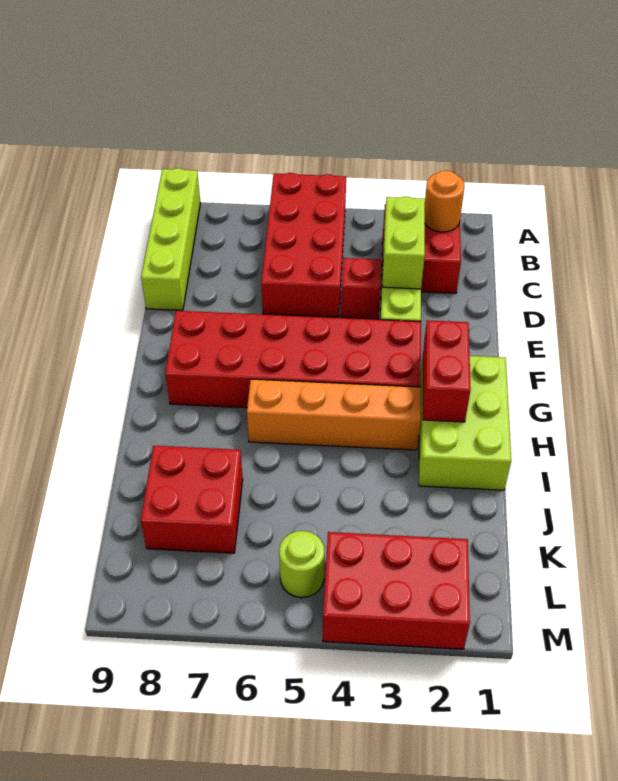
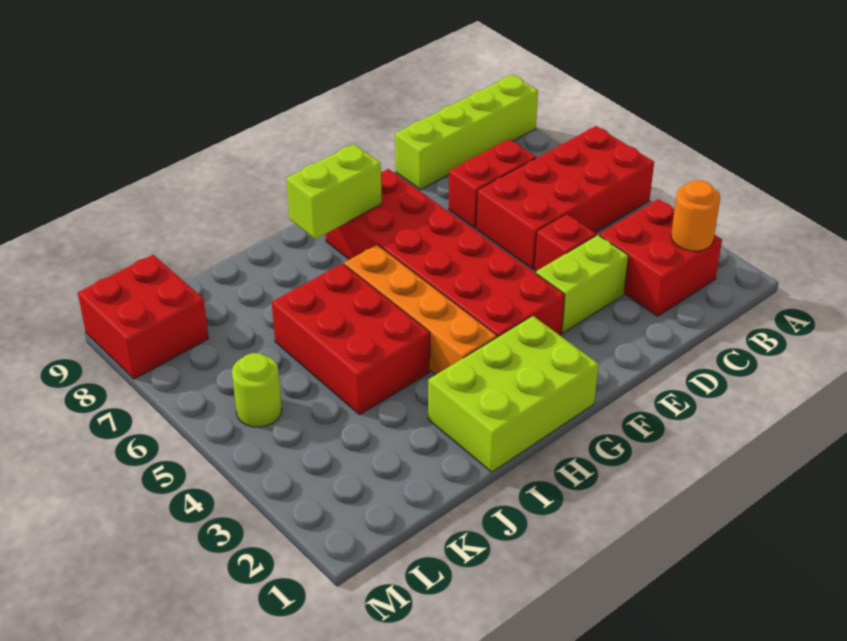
lime brick C3:D3 level 2 -> lime brick G8:H8 level 2
red brick G2:H2 level 2 -> red brick C7:D7 level 1
red brick J7:K8 level 1 -> red brick L8:M9 level 1
red brick L2:M4 level 1 -> red brick I4:J6 level 1

